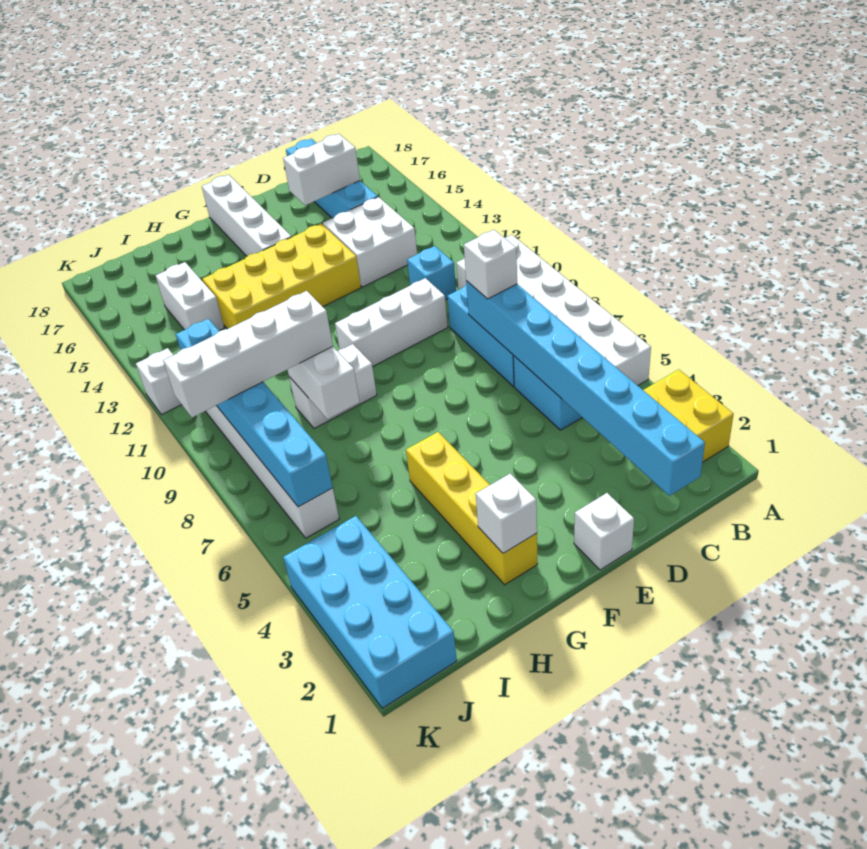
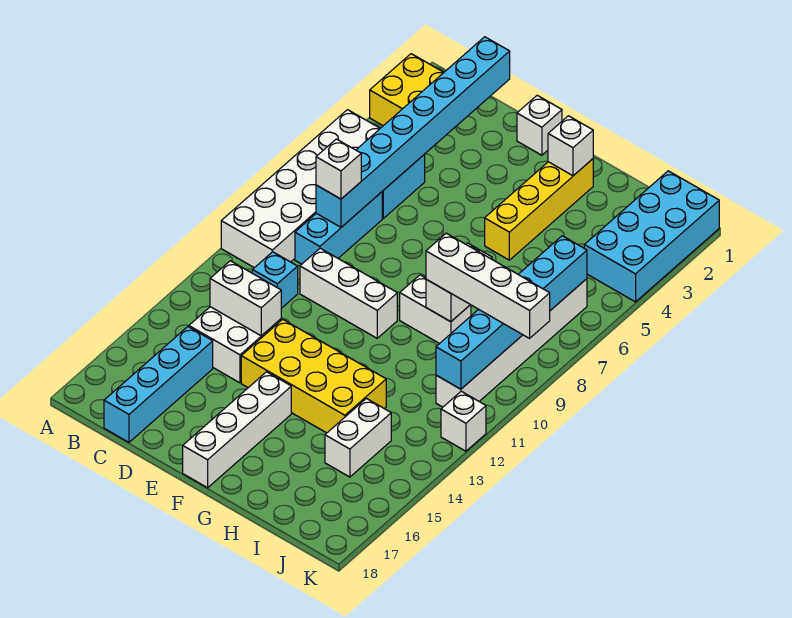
white brick C16:D16 level 2 -> white brick C13:D13 level 2

